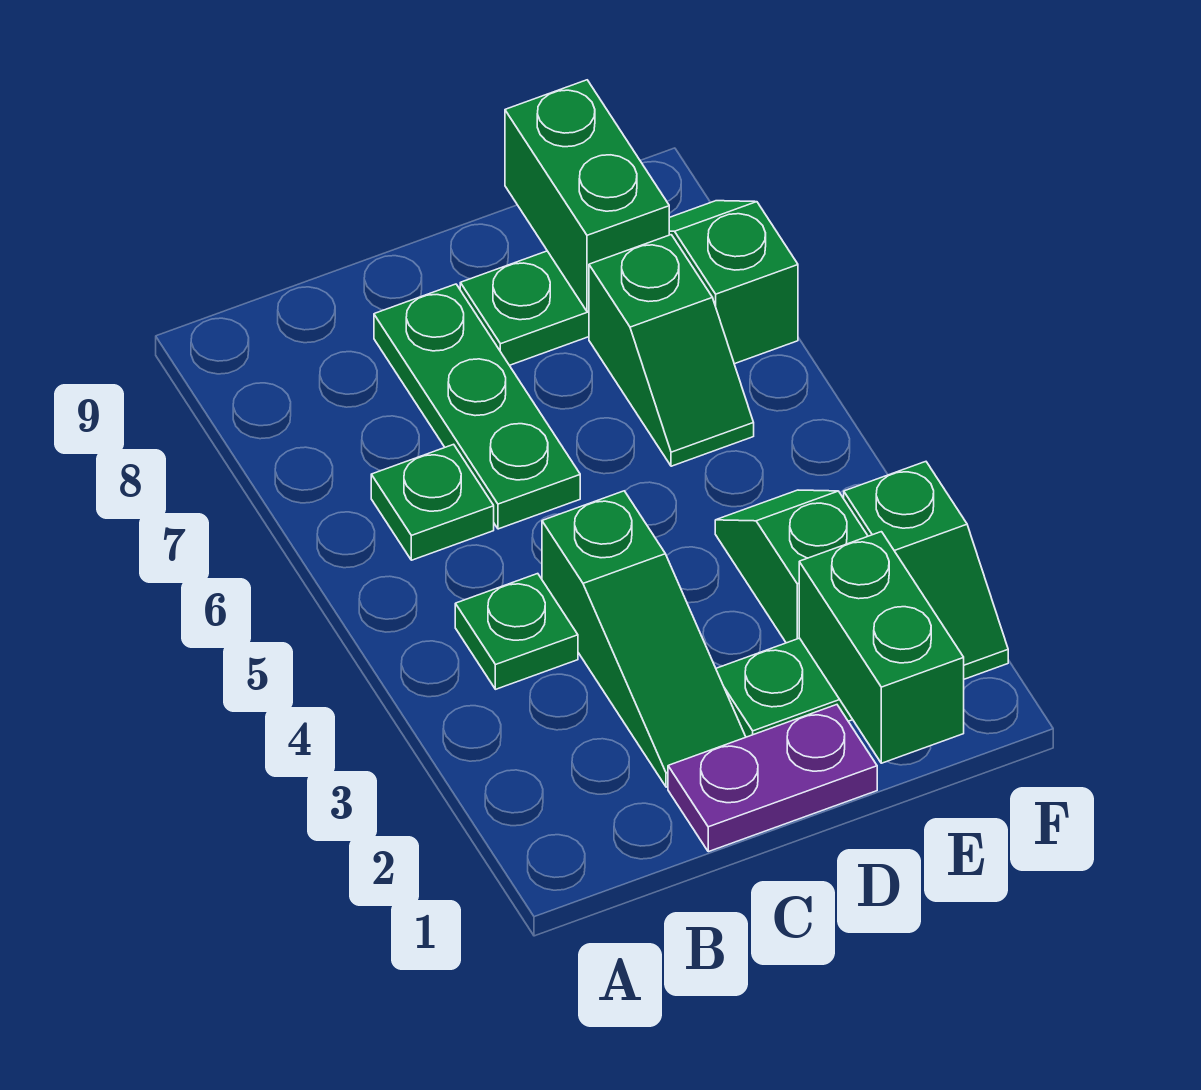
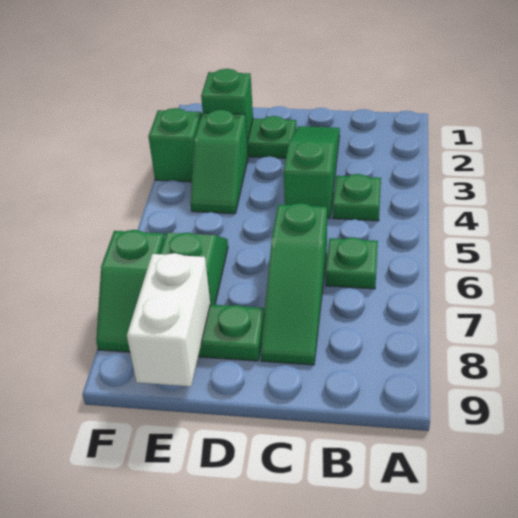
purple plate C1:D1 level 1 -> none
green plate C6:C8 level 1 -> green slope C6:C8 level 1 top 6
green brick E1:E2 level 2 -> green brick E2 level 2
green brick E8:E9 level 2 -> white brick E8:E9 level 2

